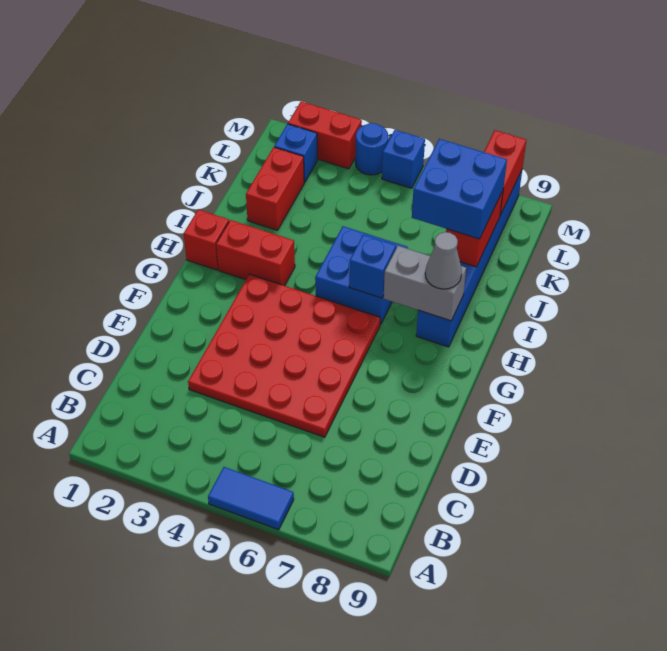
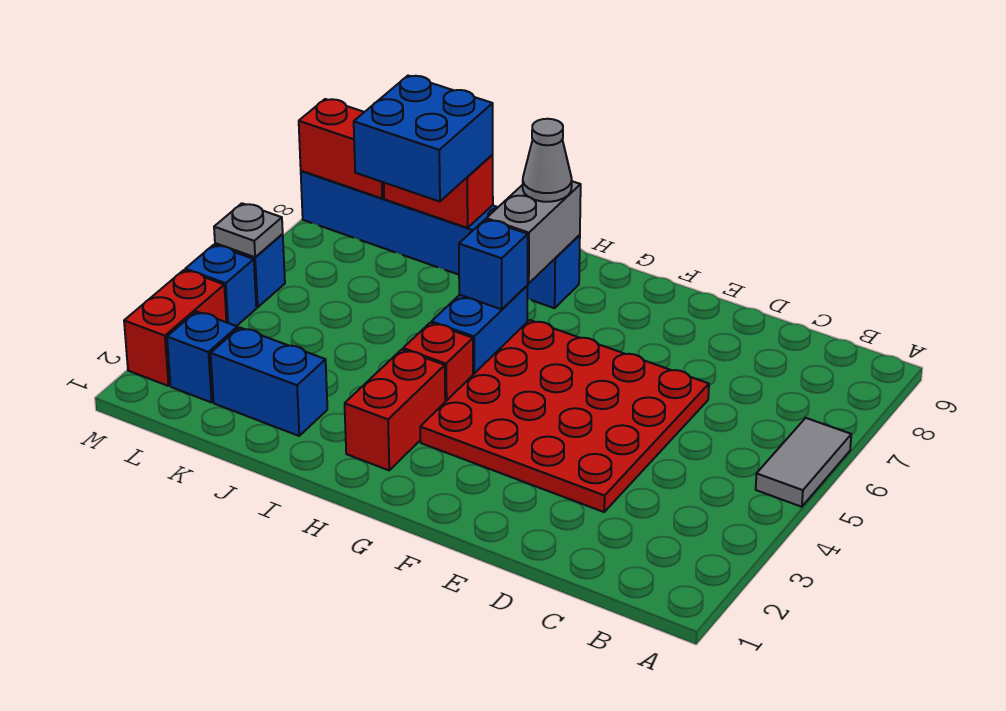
blue tile A5:A6 level 1 -> grey tile A5:A6 level 1
red brick H1 level 1 -> red brick H4 level 1
blue brick H5:I6 level 1 -> blue brick H5:H6 level 1
red brick J2:K2 level 1 -> blue brick J2:K2 level 1
blue round brick M4 level 1 -> blue brick M4 level 1
none -> grey plate M5 level 2

